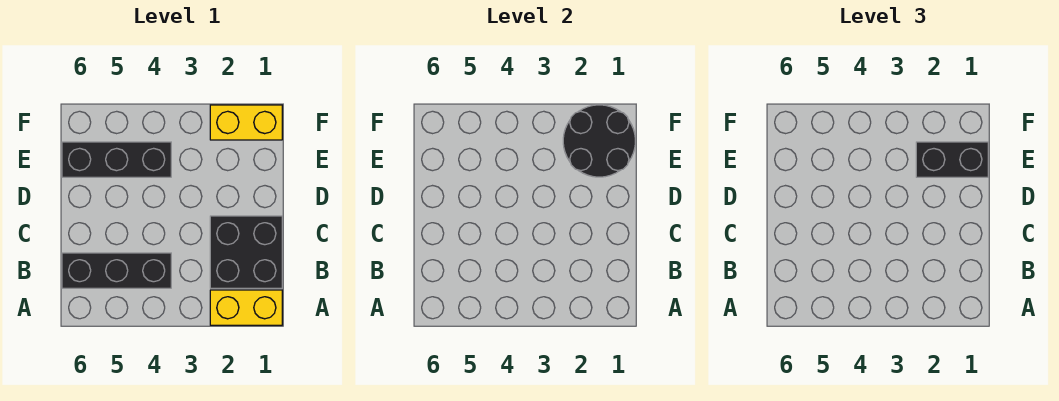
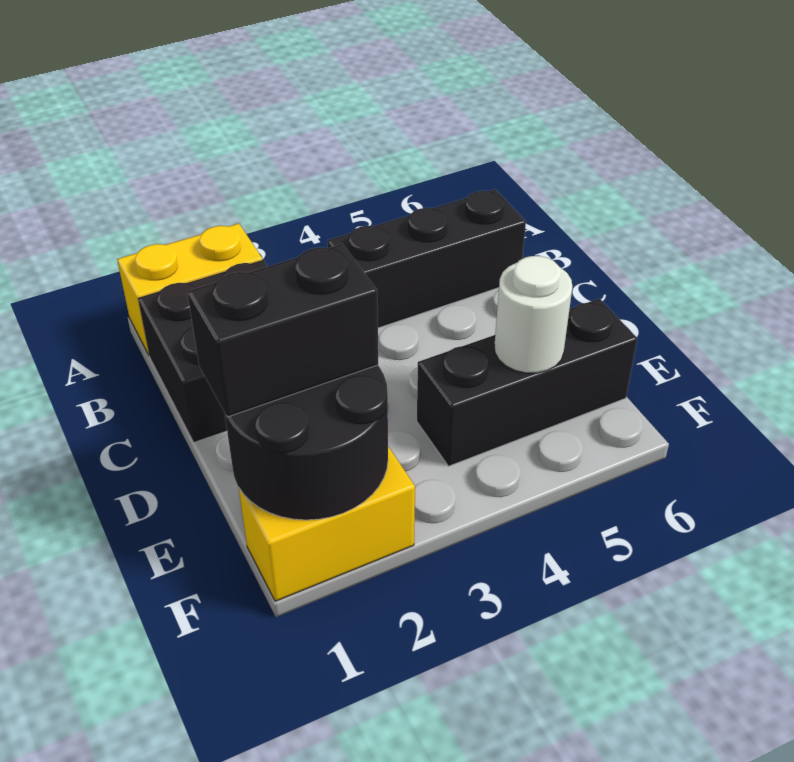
none -> white round brick E5 level 2

